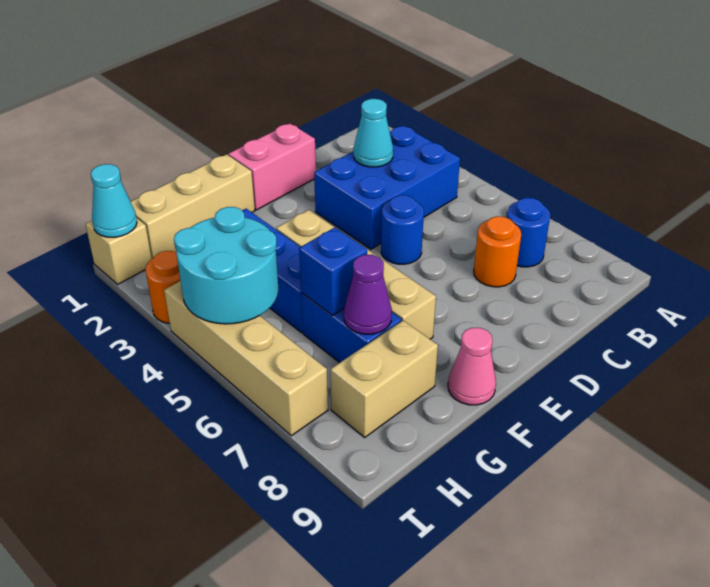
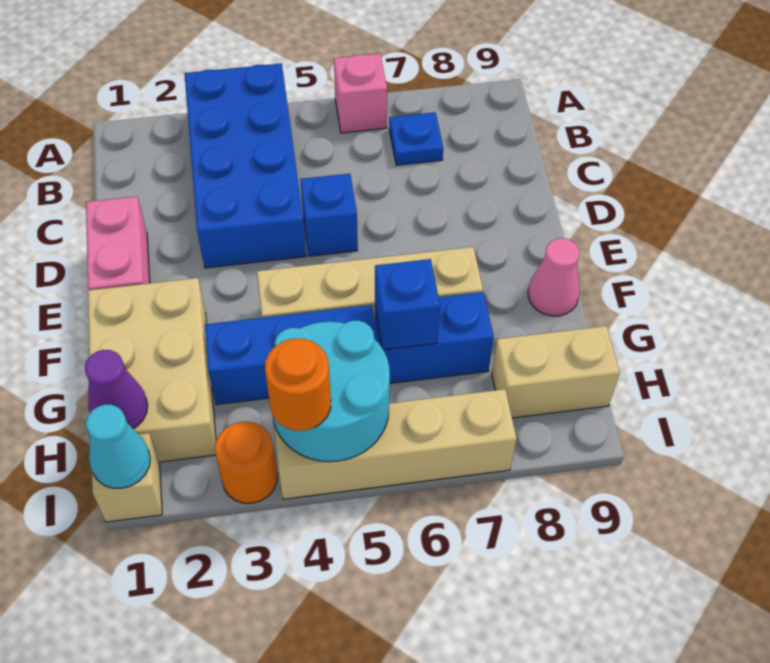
none -> pink brick A6 level 1
blue brick B3:D4 level 1 -> blue brick A3:D4 level 1
blue round brick B7 level 1 -> blue plate B7 level 1
cyan cone C3 level 2 -> none
orange round brick C7 level 1 -> orange round brick I4 level 3
blue round brick D5 level 1 -> blue brick D5 level 1
tan brick F1:H1 level 1 -> tan brick F1:H2 level 1
purple cone G7 level 2 -> purple cone H1 level 2
tan brick G8:H8 level 1 -> tan brick H8:H9 level 1

